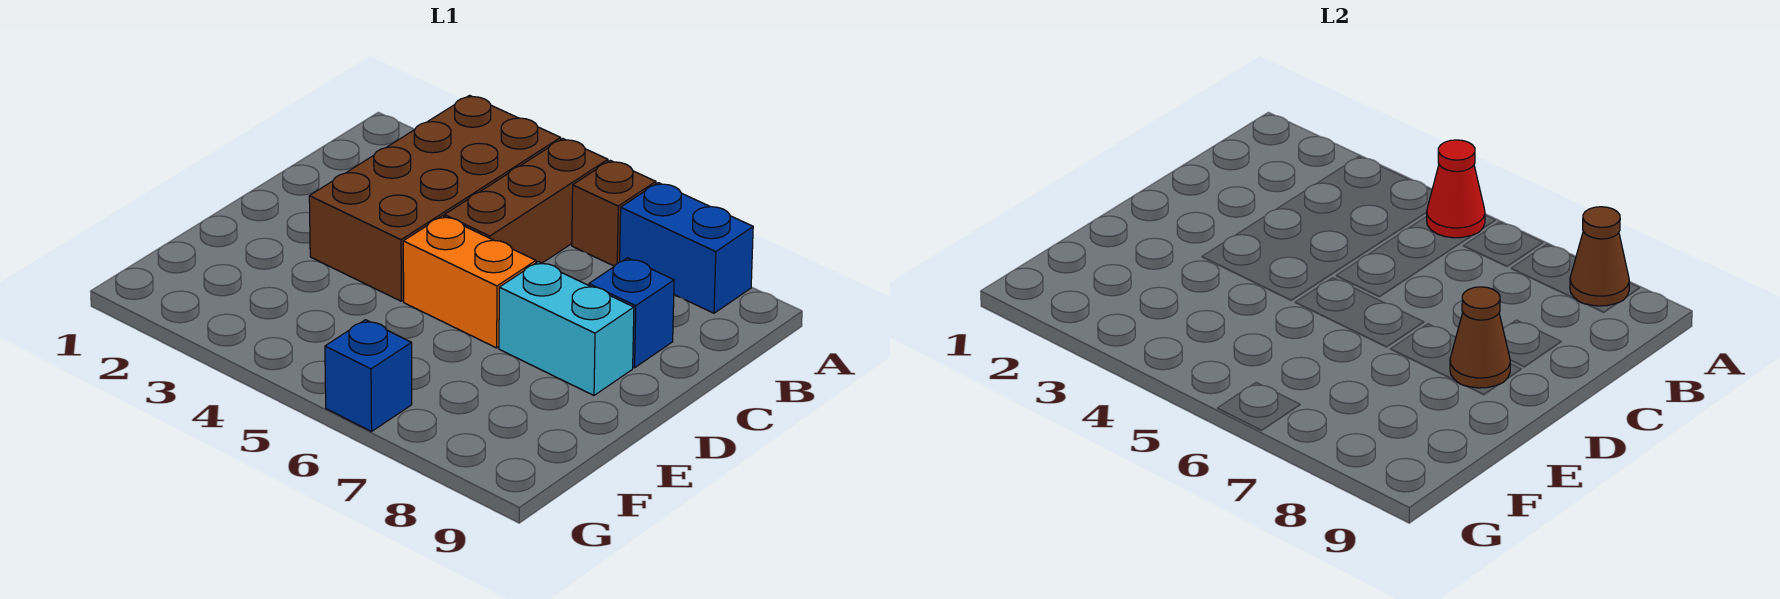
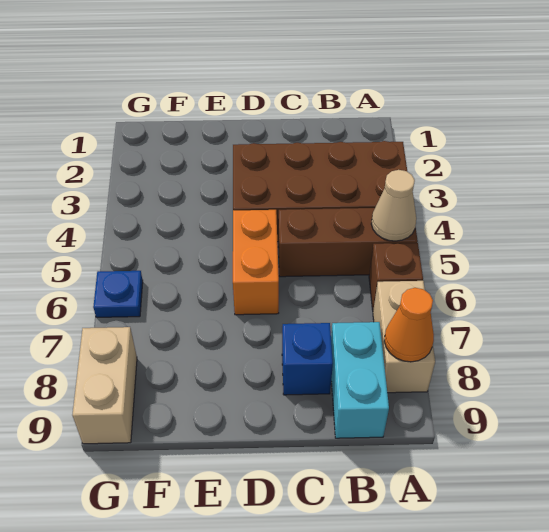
red cone A5 level 2 -> tan cone A5 level 2
blue brick A7:A8 level 1 -> tan brick A7:A8 level 1
brown cone A8 level 2 -> orange cone A8 level 2
cyan brick D7:D8 level 1 -> cyan brick B8:B9 level 1
brown cone D8 level 2 -> none
blue brick G6 level 1 -> blue plate G6 level 1
none -> tan brick G8:G9 level 1

